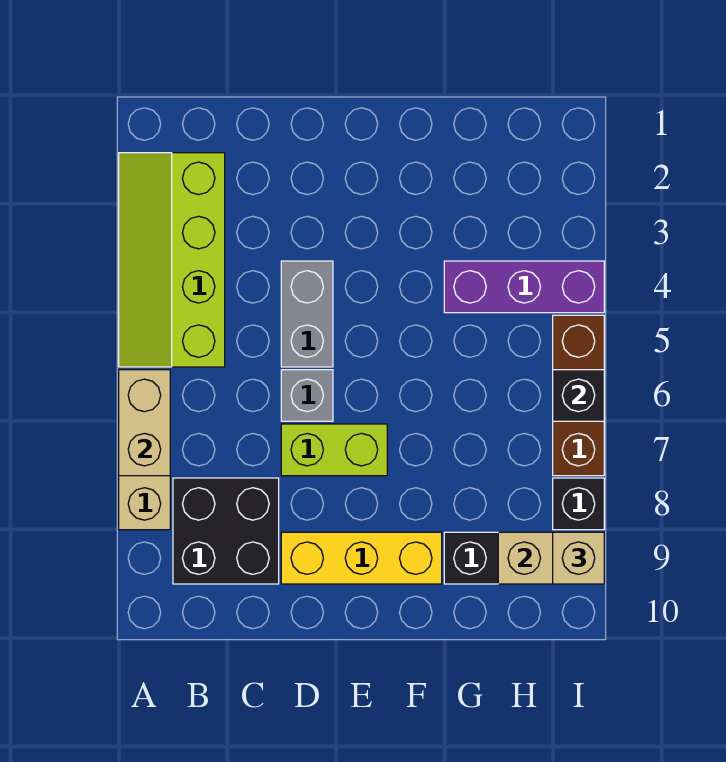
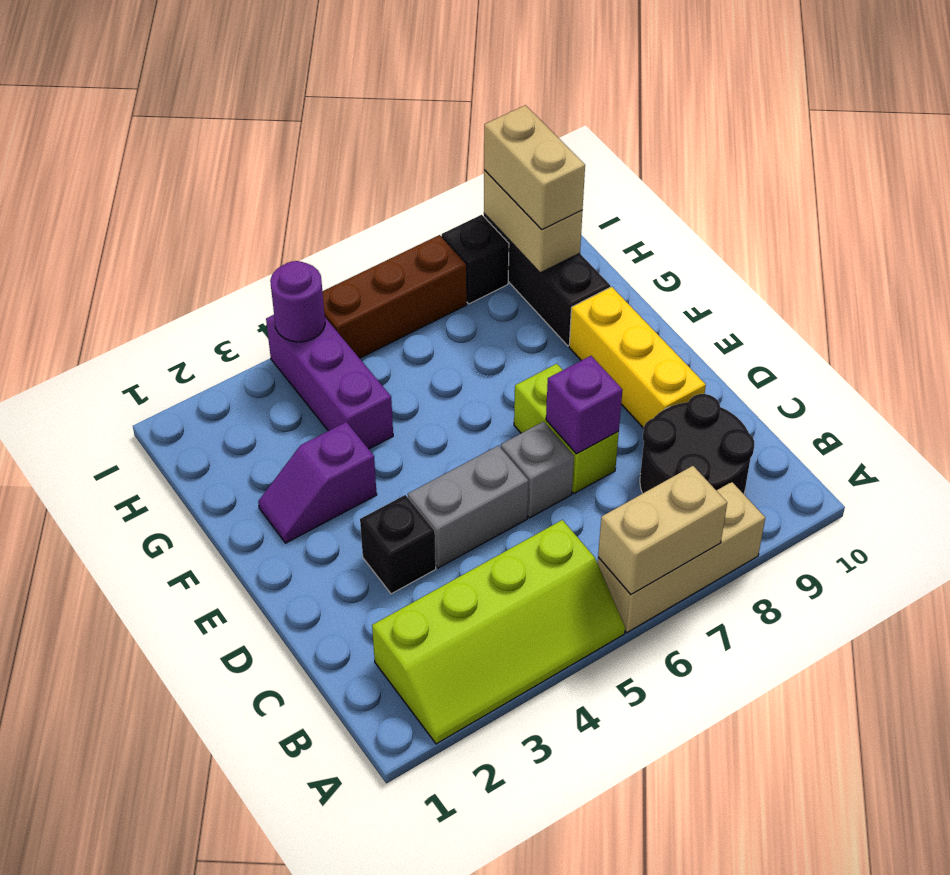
black brick B8:C9 level 1 -> black round brick B8:C9 level 1
none -> purple brick D7 level 2
none -> purple slope F2:F3 level 1 top 3
none -> purple round brick I4 level 2
black brick I6 level 2 -> black brick D3 level 1
tan brick I9 level 3 -> tan brick H9:I9 level 3

